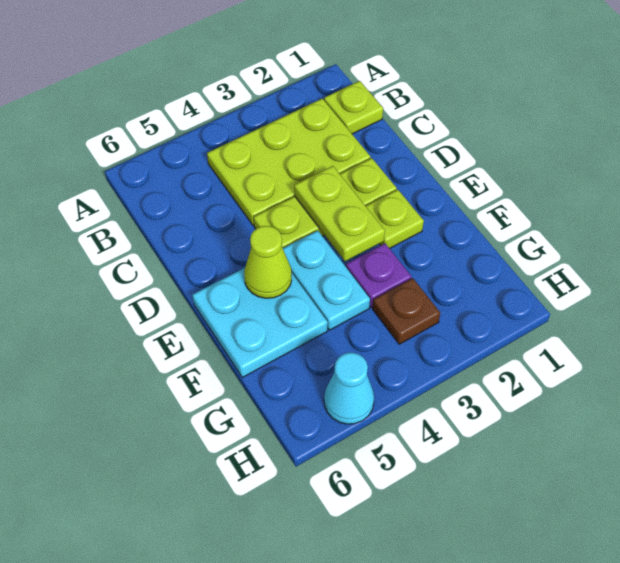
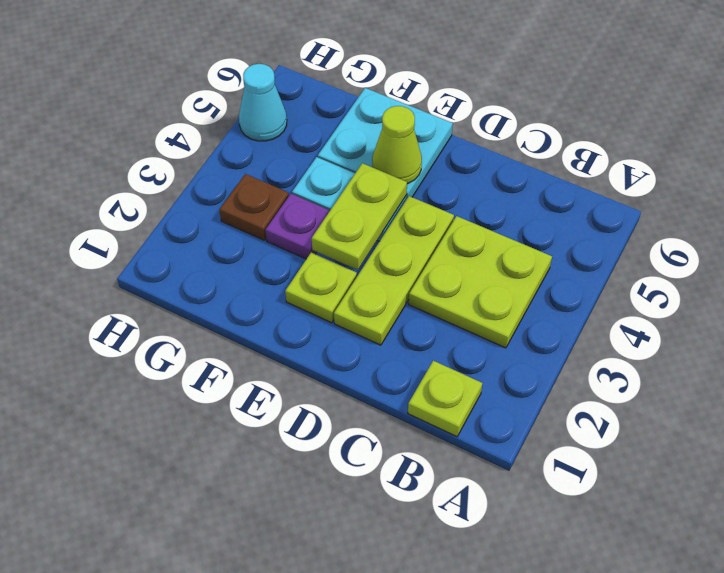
lime plate B2:C4 level 1 -> lime plate B3:C4 level 1
lime plate D3:E3 level 2 -> lime plate E3:E4 level 2

